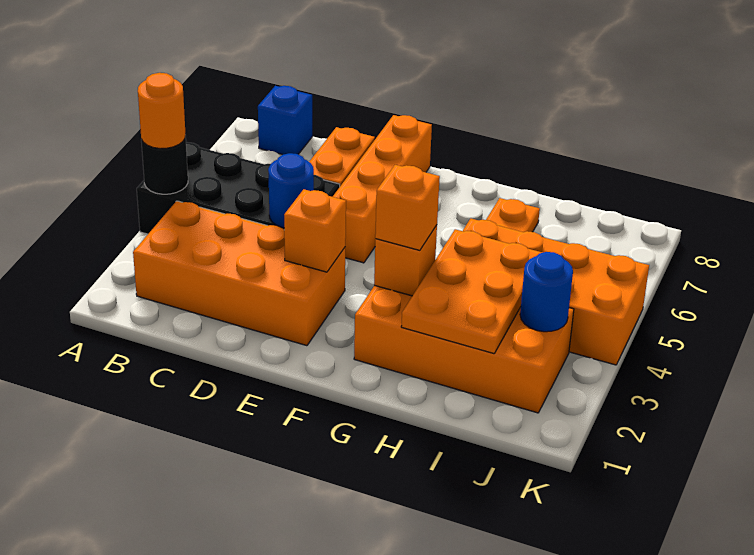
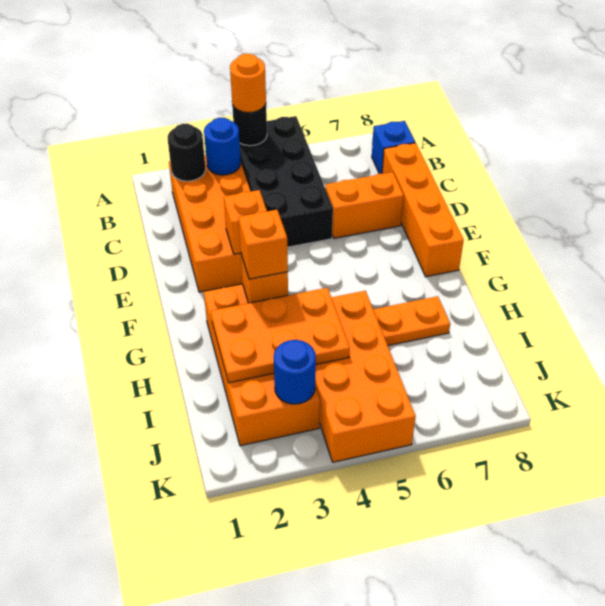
none -> black round brick B2 level 2
blue round brick D4 level 2 -> blue round brick B3 level 2
orange brick E5:E8 level 1 -> orange brick C8:F8 level 1

